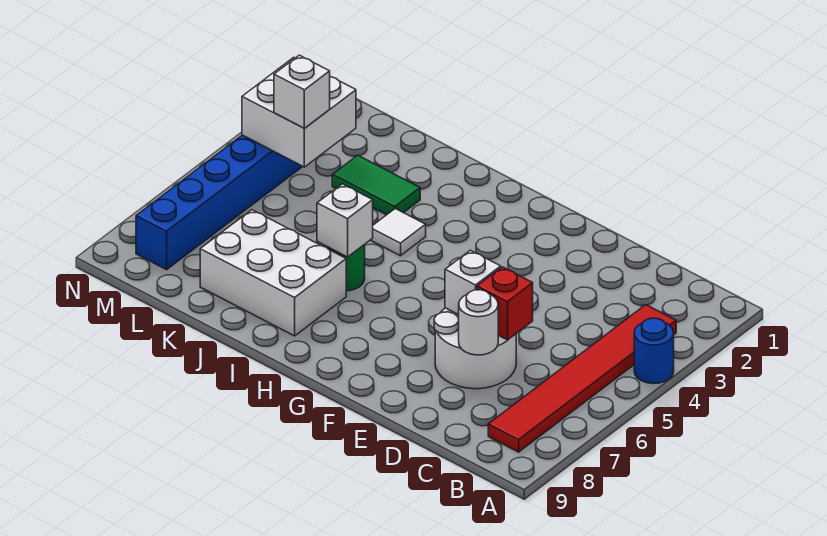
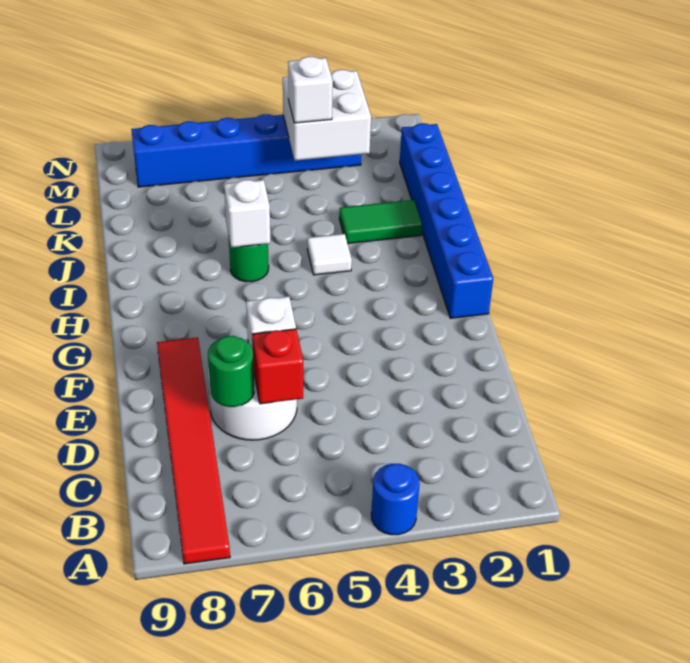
red tile B3:B8 level 1 -> red tile A8:F8 level 1
white round brick D7 level 2 -> green round brick D7 level 2
none -> blue brick G1:L1 level 1
white brick I7:K8 level 1 -> none
green tile J3:K3 level 1 -> green tile J2:J3 level 1

